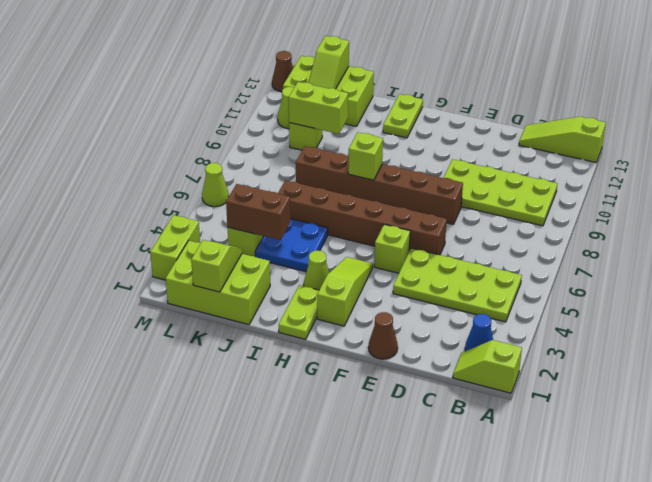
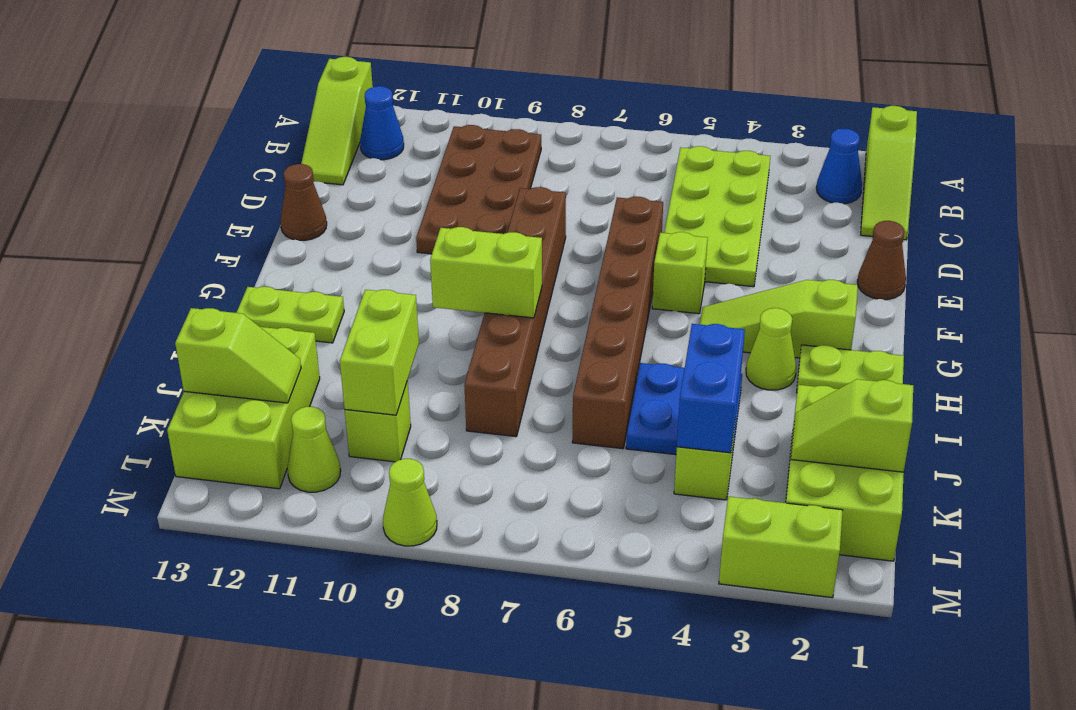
lime slope A1:B1 level 1 top A -> lime slope A1:C1 level 1 top A
lime plate B9:E10 level 1 -> brown plate B9:E10 level 1
none -> blue cone B12 level 1
lime brick H8 level 2 -> lime brick H8:H9 level 2
brown brick J4:K4 level 2 -> blue brick J4:K4 level 2
lime cone M6 level 1 -> lime cone M9 level 1
brown cone M13 level 1 -> brown cone E13 level 1

